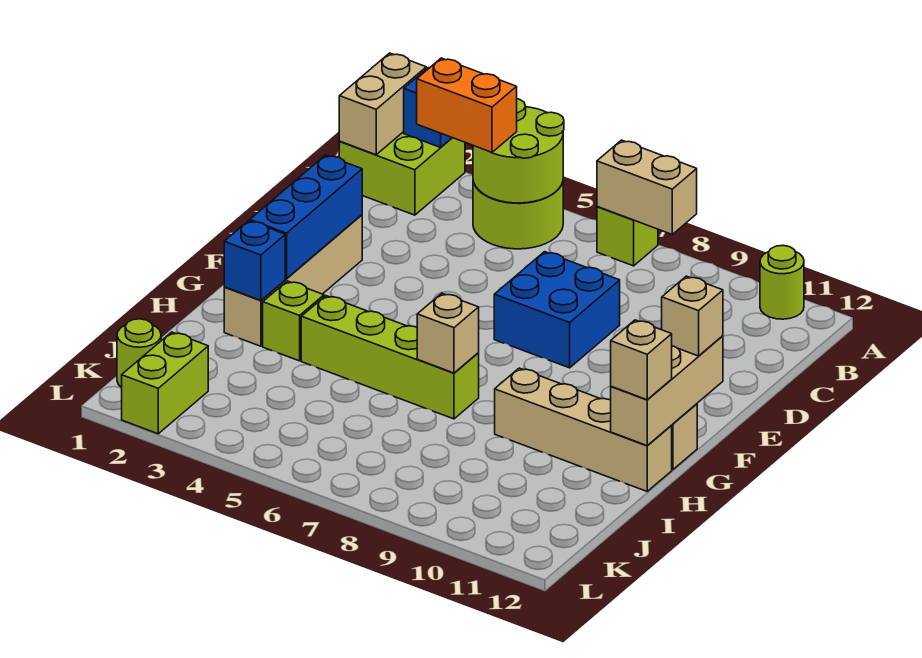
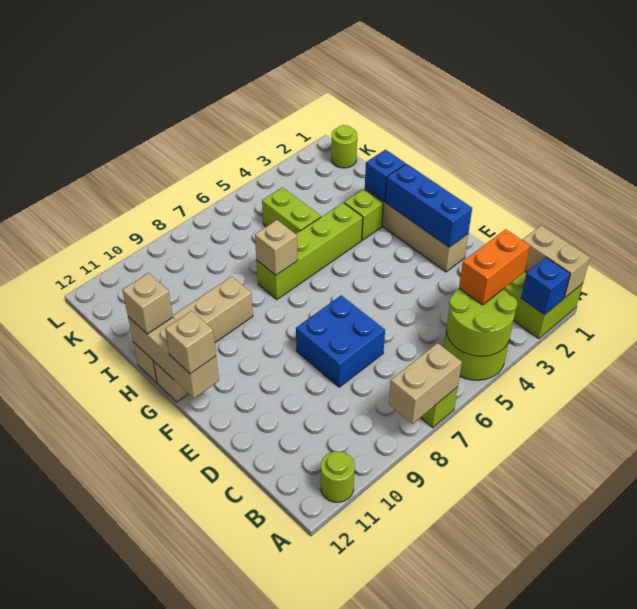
lime brick K2:L2 level 1 -> lime brick I5:J5 level 1

